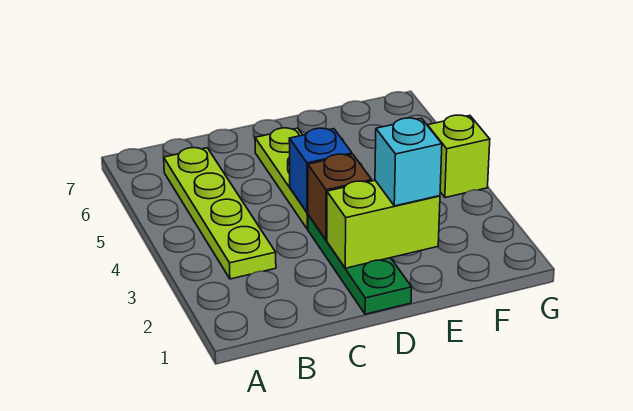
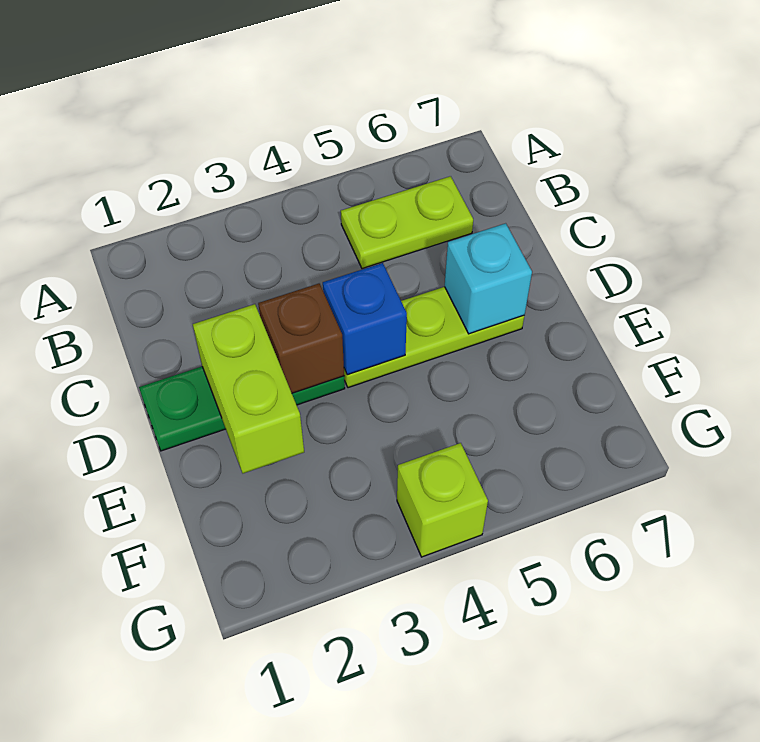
lime plate B3:B6 level 1 -> lime plate B5:B6 level 1
cyan brick E2 level 3 -> cyan brick D6 level 2

